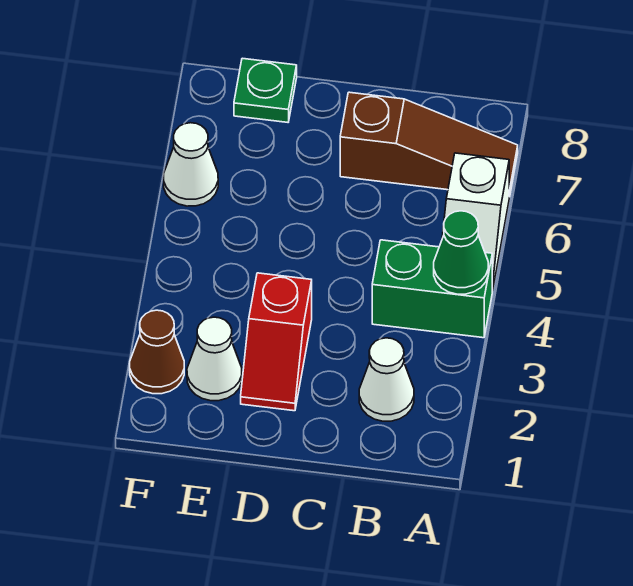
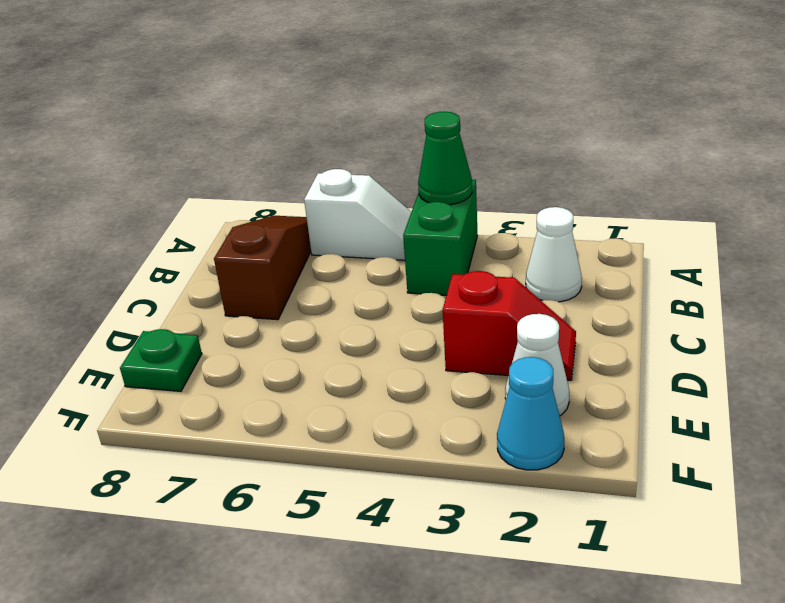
brown cone F2 level 1 -> cyan cone F2 level 1
white cone F6 level 1 -> none

